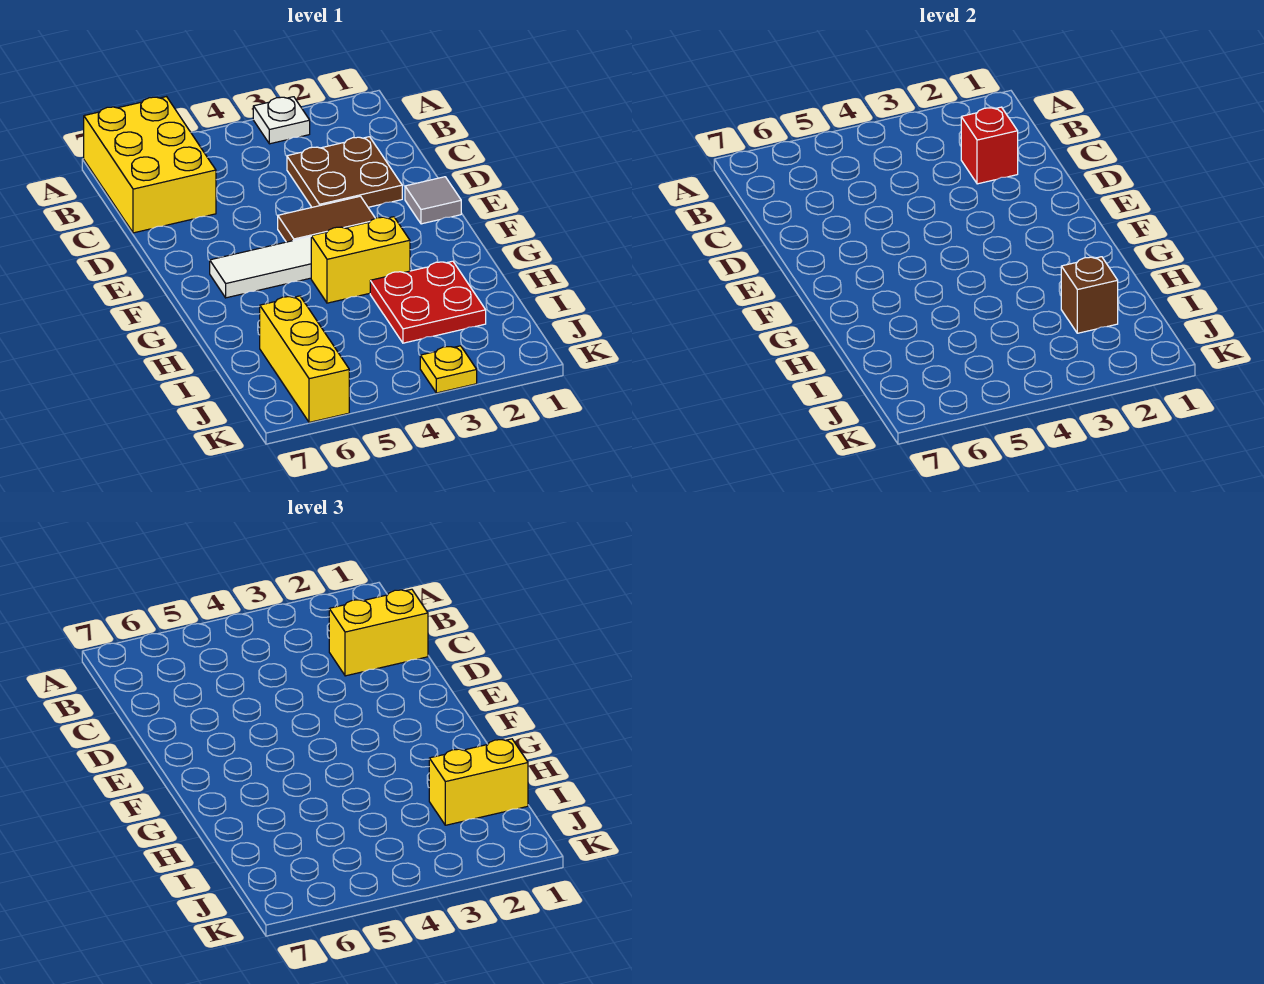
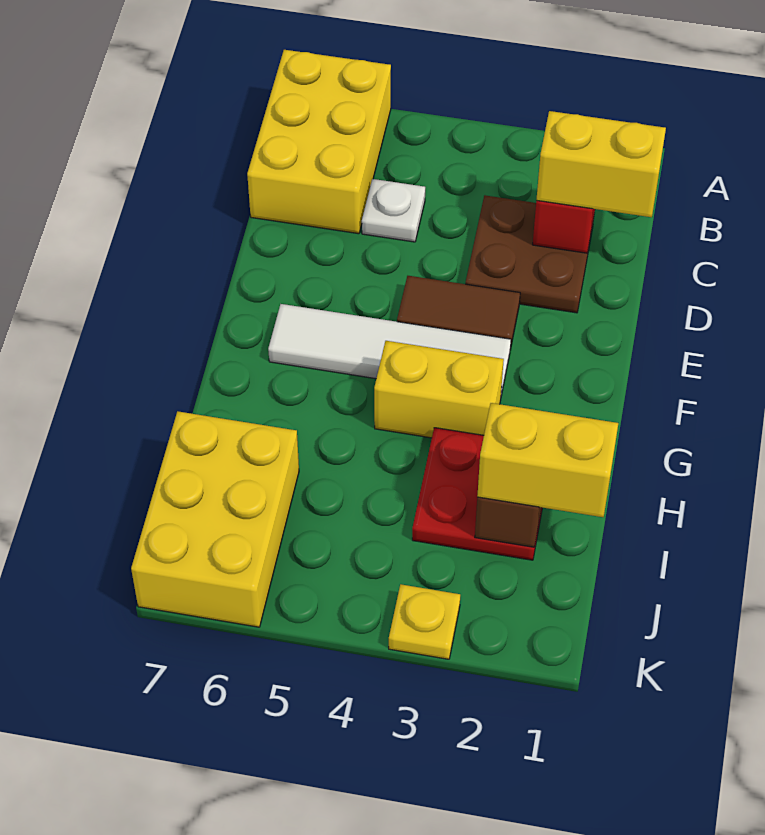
white plate A3 level 1 -> white plate C5 level 1
grey tile E1 level 1 -> none
yellow brick I6:K6 level 1 -> yellow brick I6:K7 level 1

